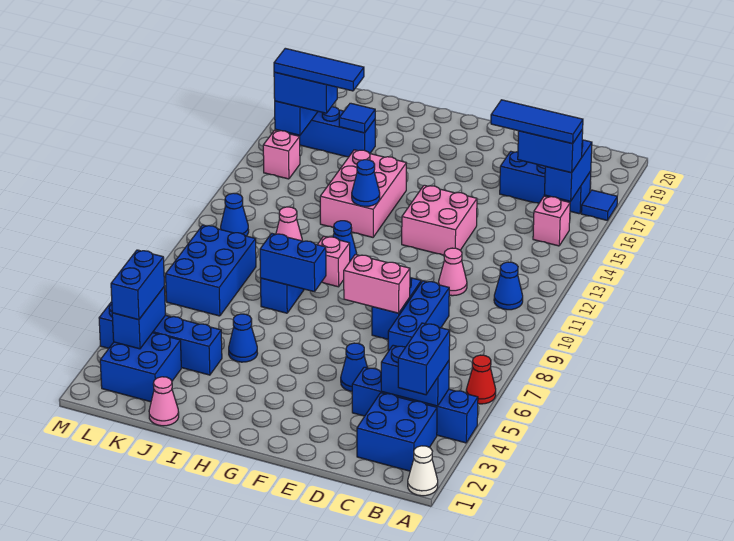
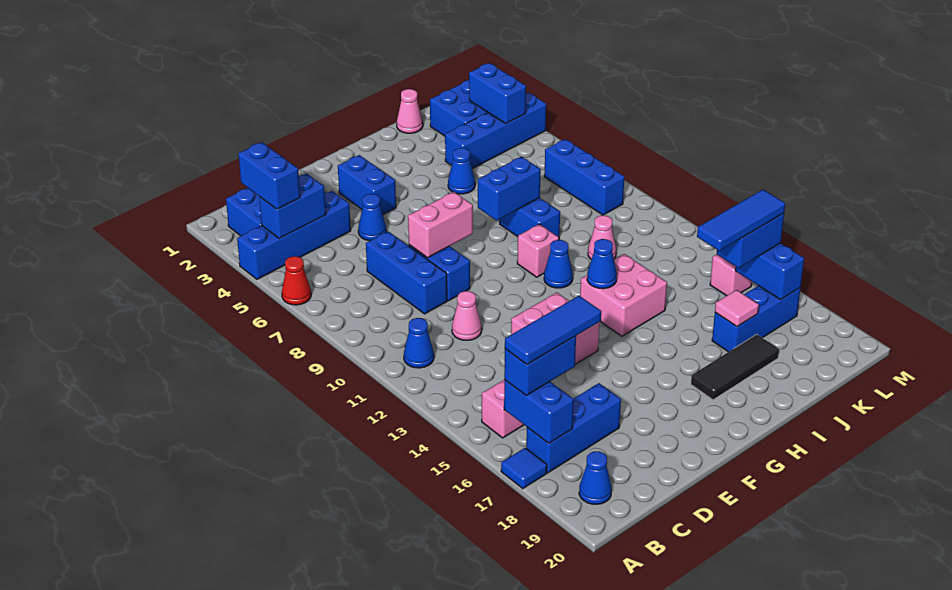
white cone A1 level 1 -> none
pink brick H13:I15 level 1 -> pink brick H13:I14 level 1
none -> black tile H18:J18 level 1
blue tile J17 level 2 -> pink tile J17 level 2
blue brick K7:L9 level 1 -> blue brick L7:L9 level 1
blue brick L3:L4 level 3 -> blue brick F3:F4 level 1
blue cone L11 level 1 -> blue cone B19 level 1

